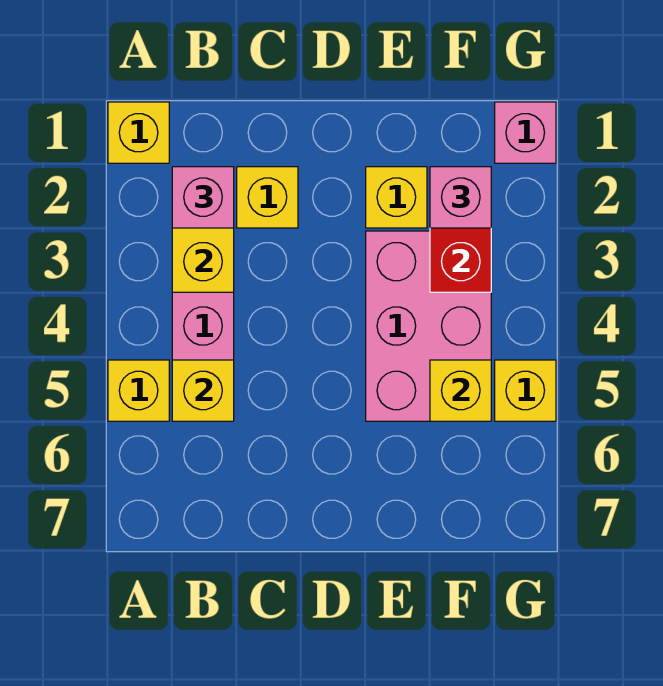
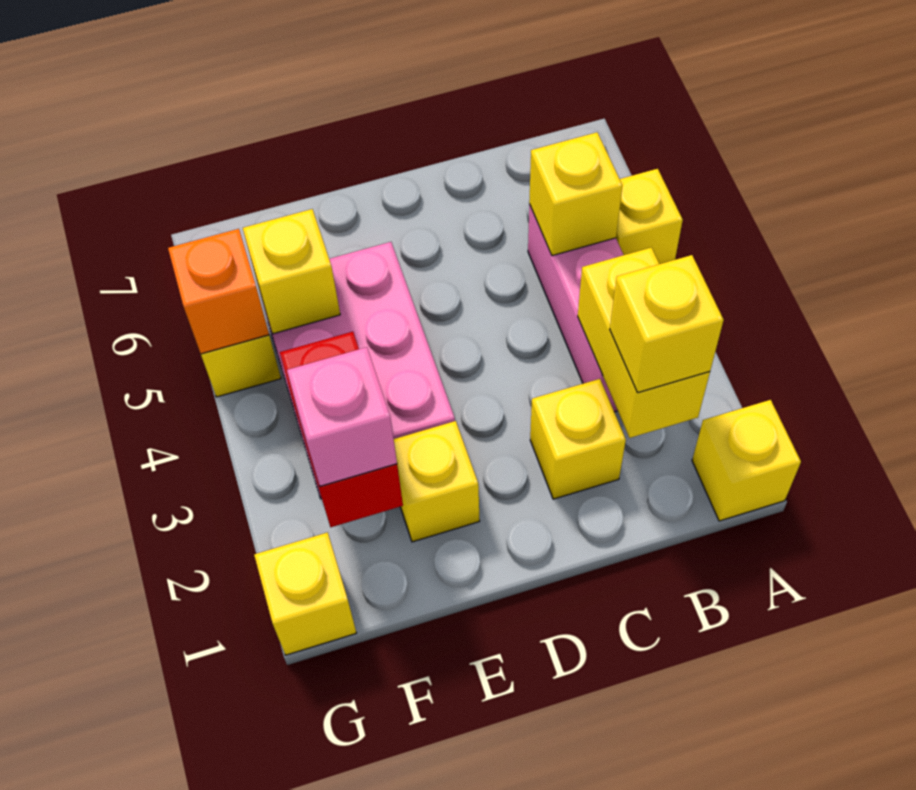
pink brick B2 level 3 -> yellow brick B2 level 3
pink brick G1 level 1 -> yellow brick G1 level 1
none -> orange brick G5 level 2

